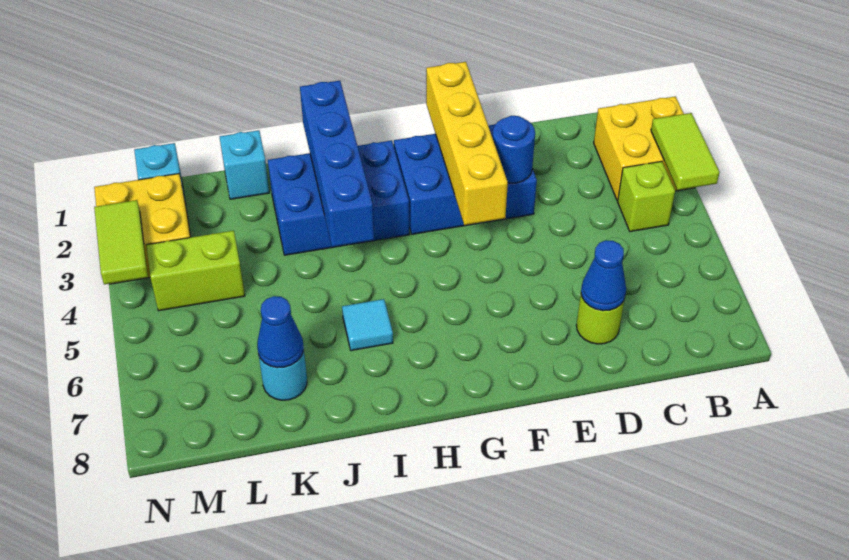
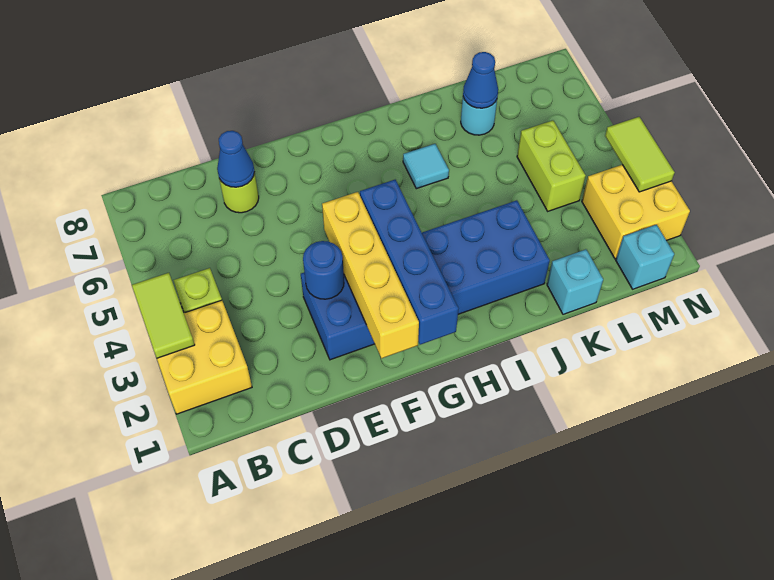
blue brick I1:I4 level 2 -> blue brick G1:G4 level 2
lime brick L4:M4 level 1 -> lime brick L4:L5 level 1

